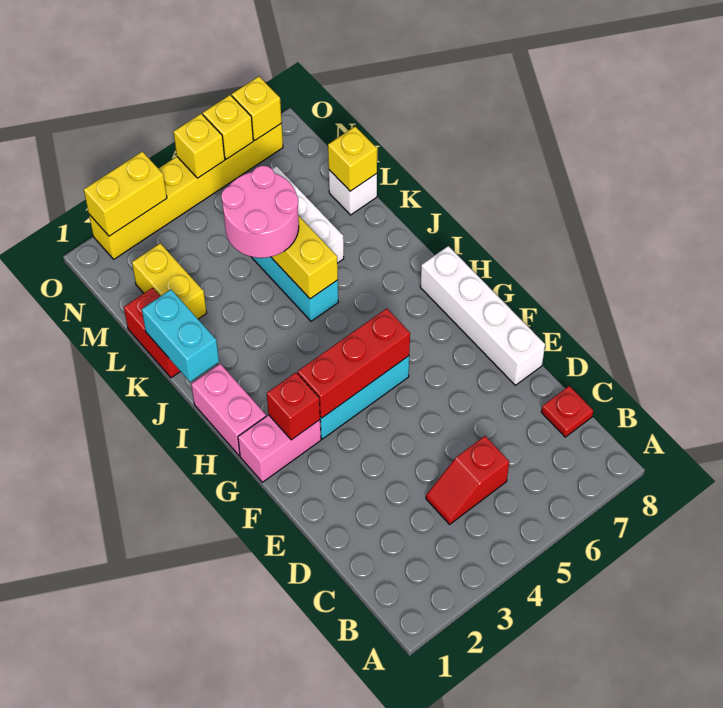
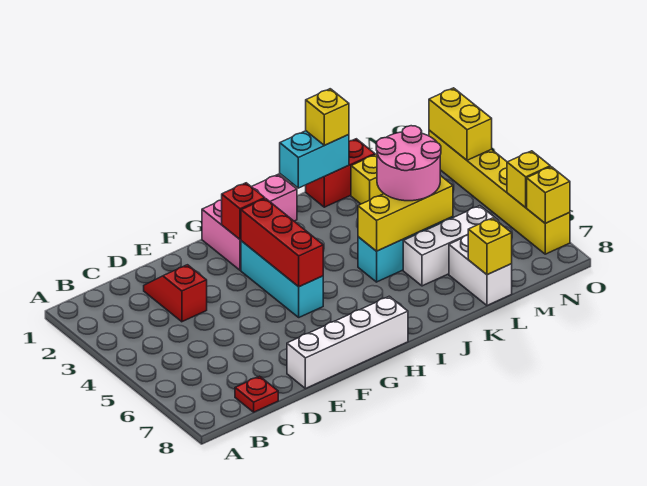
red slope C4:C5 level 1 top 5 -> red slope D2:D3 level 1 top 3
white brick L8 level 1 -> white brick L7:L8 level 1
yellow brick O5 level 2 -> yellow brick K1 level 3

